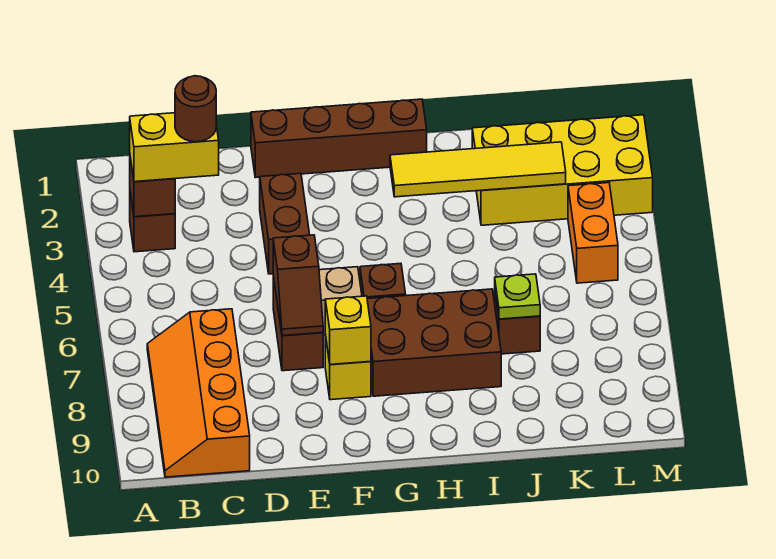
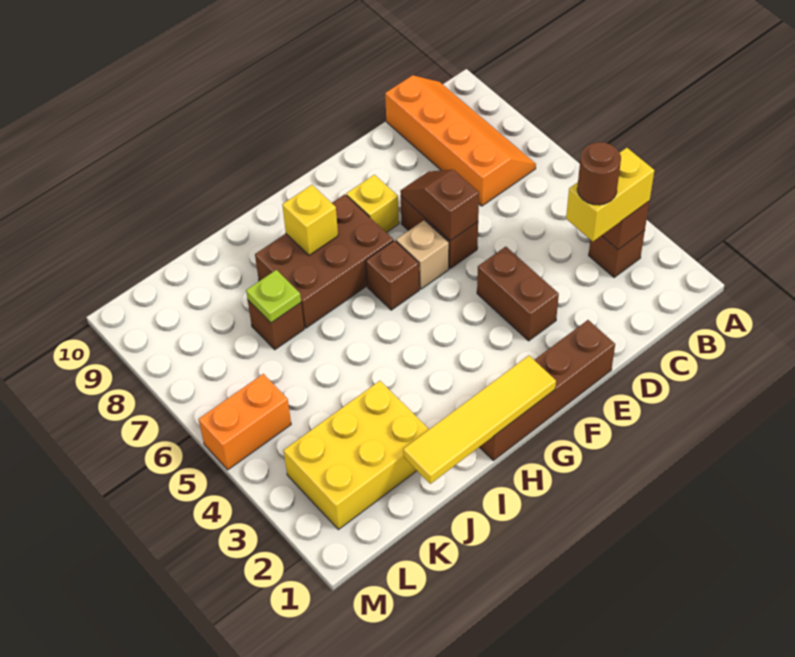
yellow brick F8 level 2 -> yellow brick H8 level 2
yellow tile H3:K3 level 2 -> yellow tile G1:J1 level 2
yellow brick J2:M3 level 1 -> yellow brick J2:L3 level 1
orange brick L4:L5 level 1 -> orange brick L5:M5 level 1

